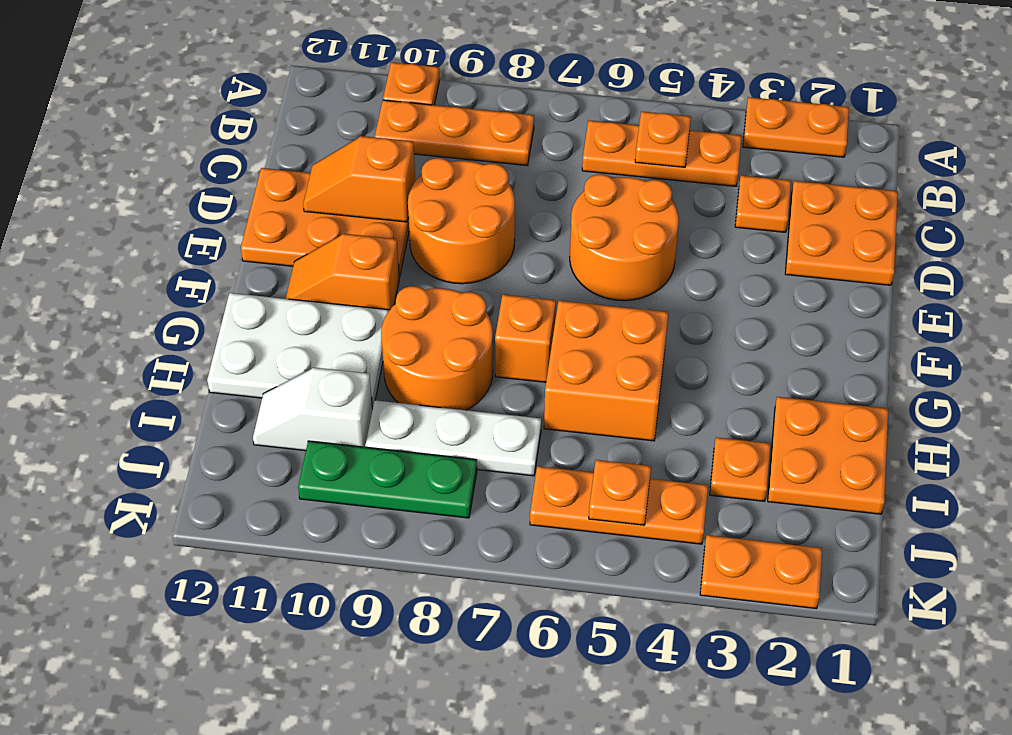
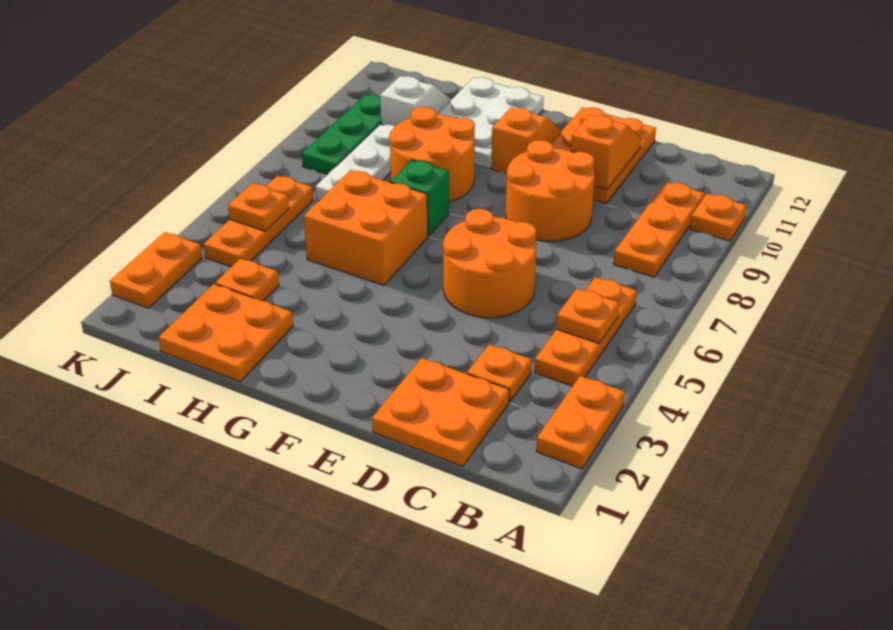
orange brick G7 level 1 -> green brick G7 level 1

